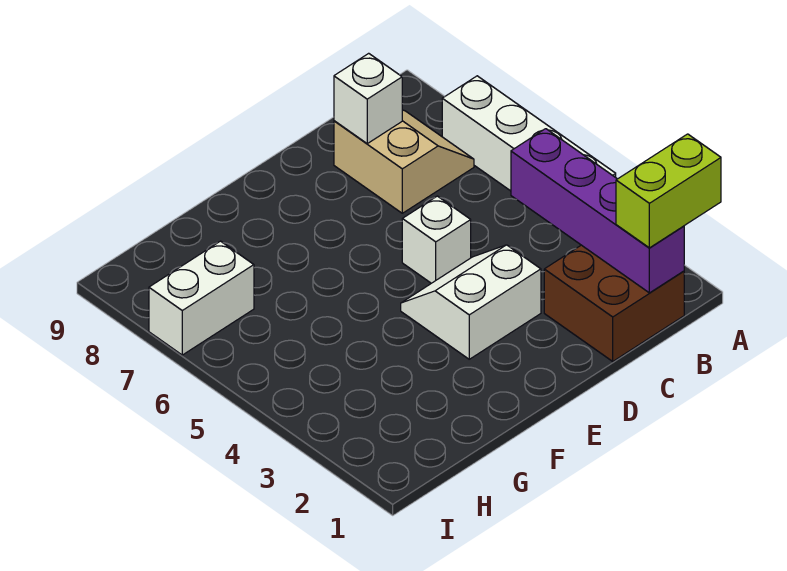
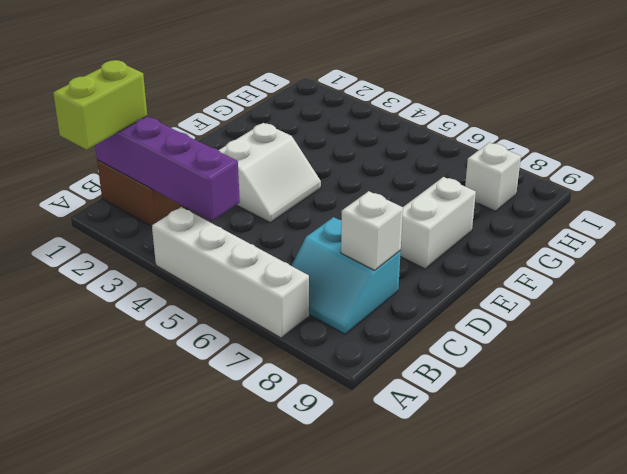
tan slope B7:C8 level 1 top C -> cyan slope B7:C8 level 1 top C
white brick D5 level 1 -> white brick H8 level 1
white brick H7:I7 level 1 -> white brick E8:F8 level 1

